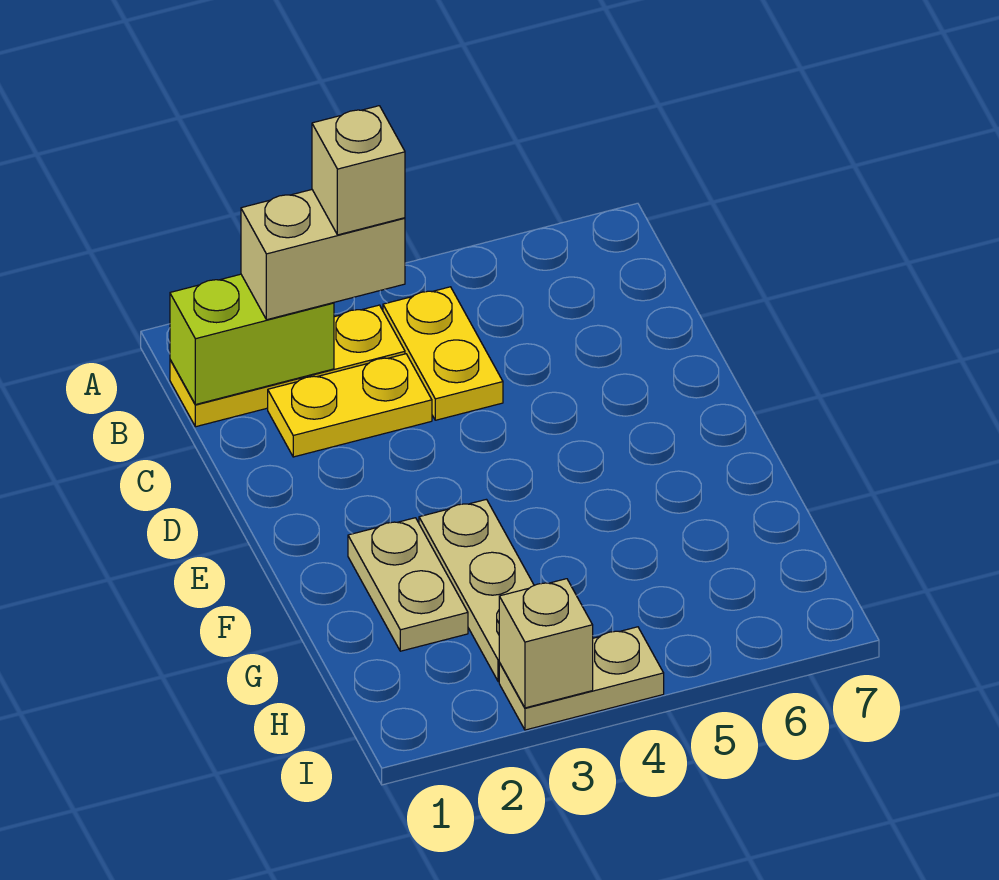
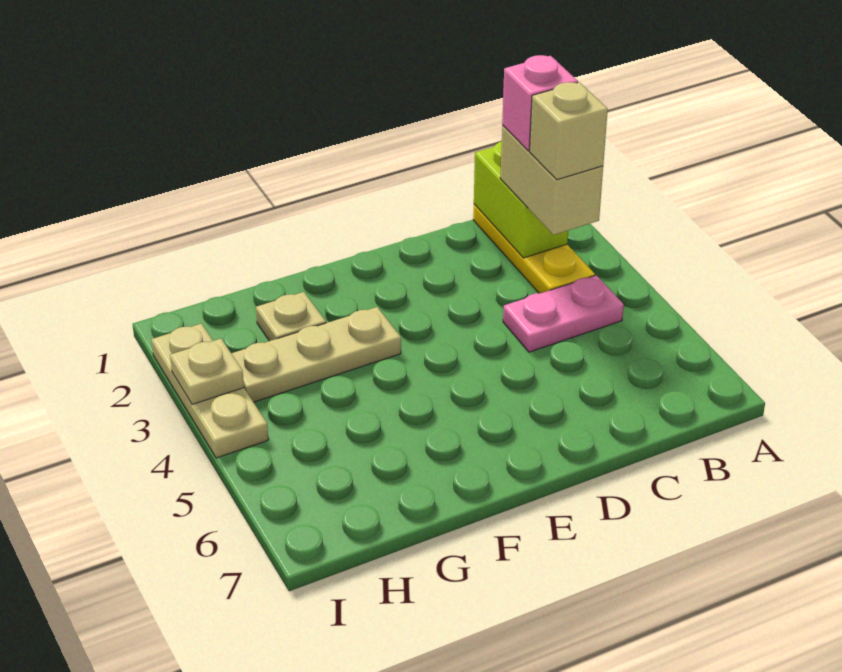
none -> pink brick B2 level 4
yellow plate B4:C4 level 1 -> pink plate B4:C4 level 1
yellow plate C2:C3 level 1 -> none
tan plate F2:G2 level 1 -> tan plate G2 level 1
tan plate I3:I4 level 1 -> tan plate I2:I4 level 1
tan brick I3 level 2 -> tan plate I3 level 2

